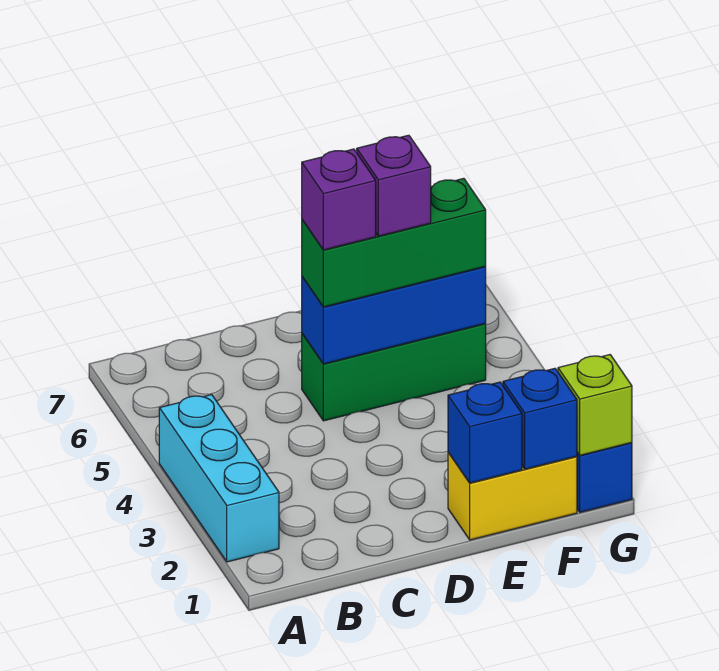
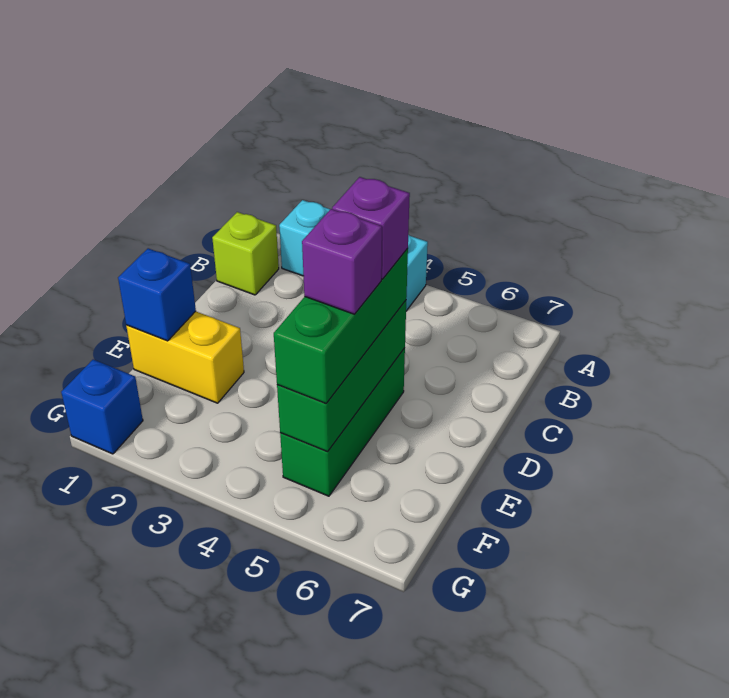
blue brick D5:F5 level 2 -> green brick D5:F5 level 2
yellow brick E1:F1 level 1 -> yellow brick E1:E2 level 1
blue brick F1 level 2 -> none
lime brick G1 level 2 -> lime brick B1 level 1

